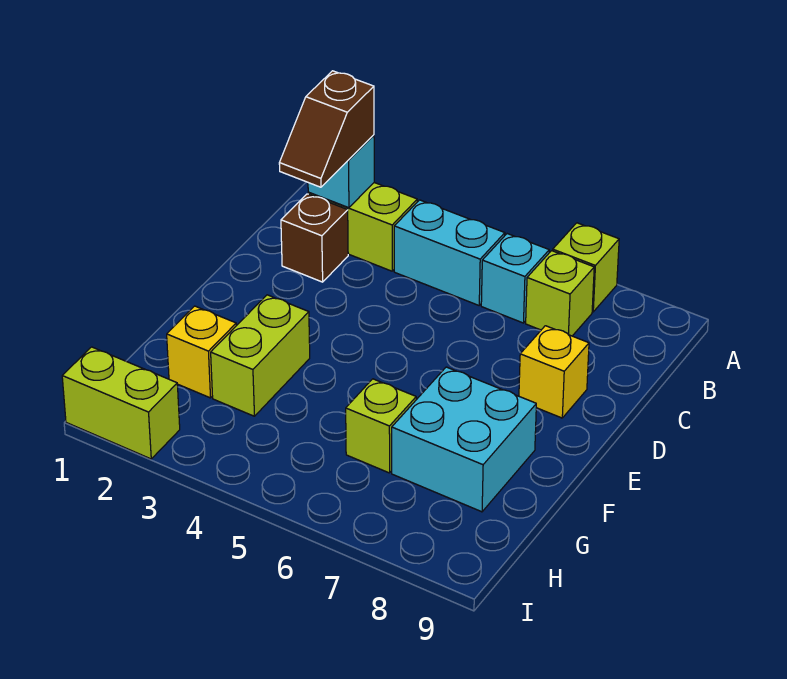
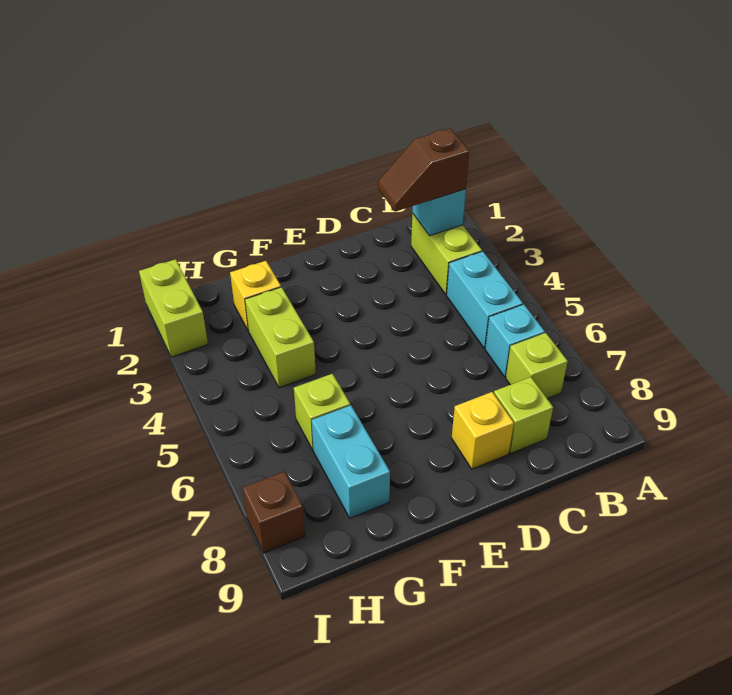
lime brick A7 level 1 -> lime brick C8 level 1
brown brick C2 level 1 -> brown brick I8 level 1
lime brick F3:G3 level 1 -> lime brick G3:G4 level 1
cyan brick F7:G8 level 1 -> cyan brick G7:G8 level 1

